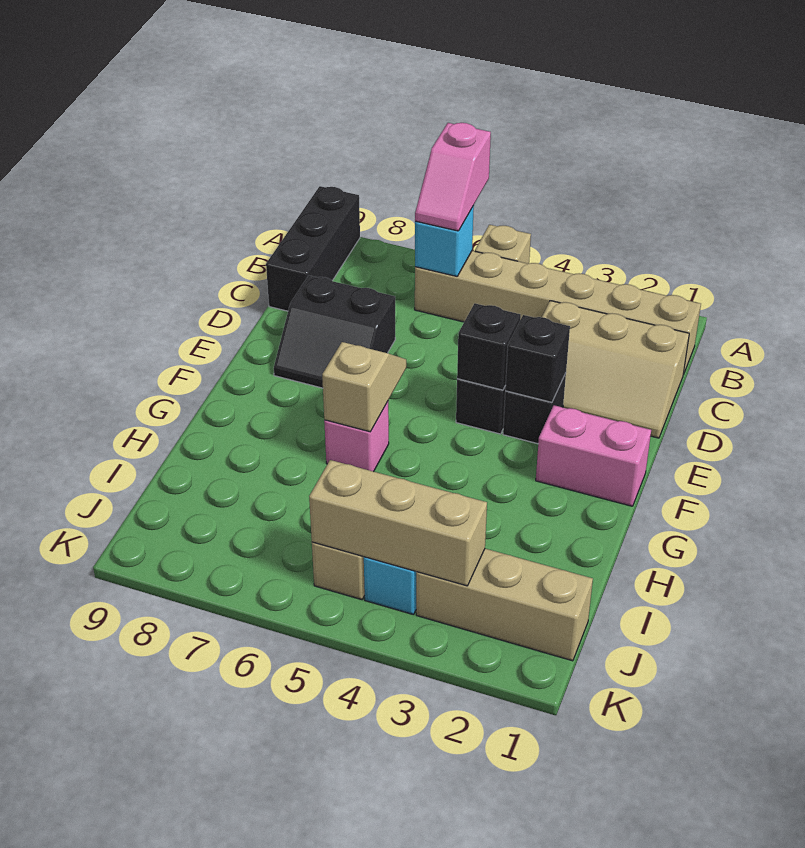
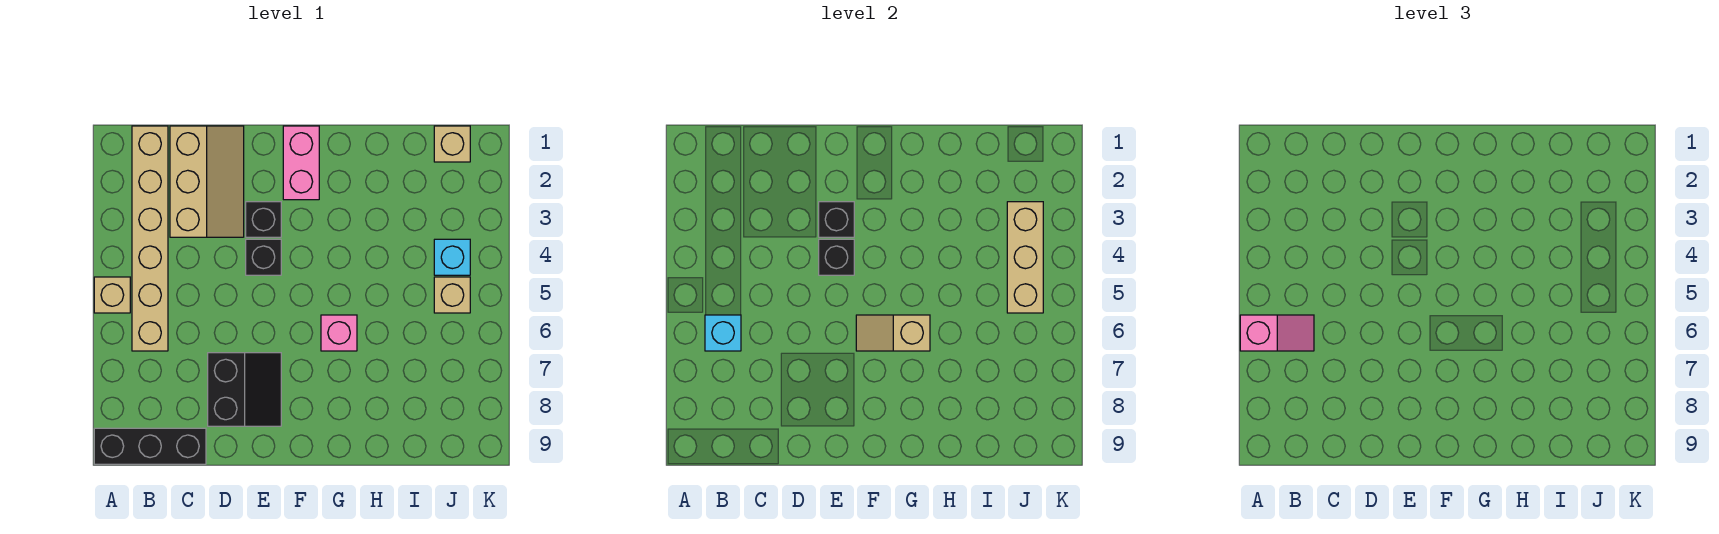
tan brick J1:J3 level 1 -> tan brick J1 level 1

